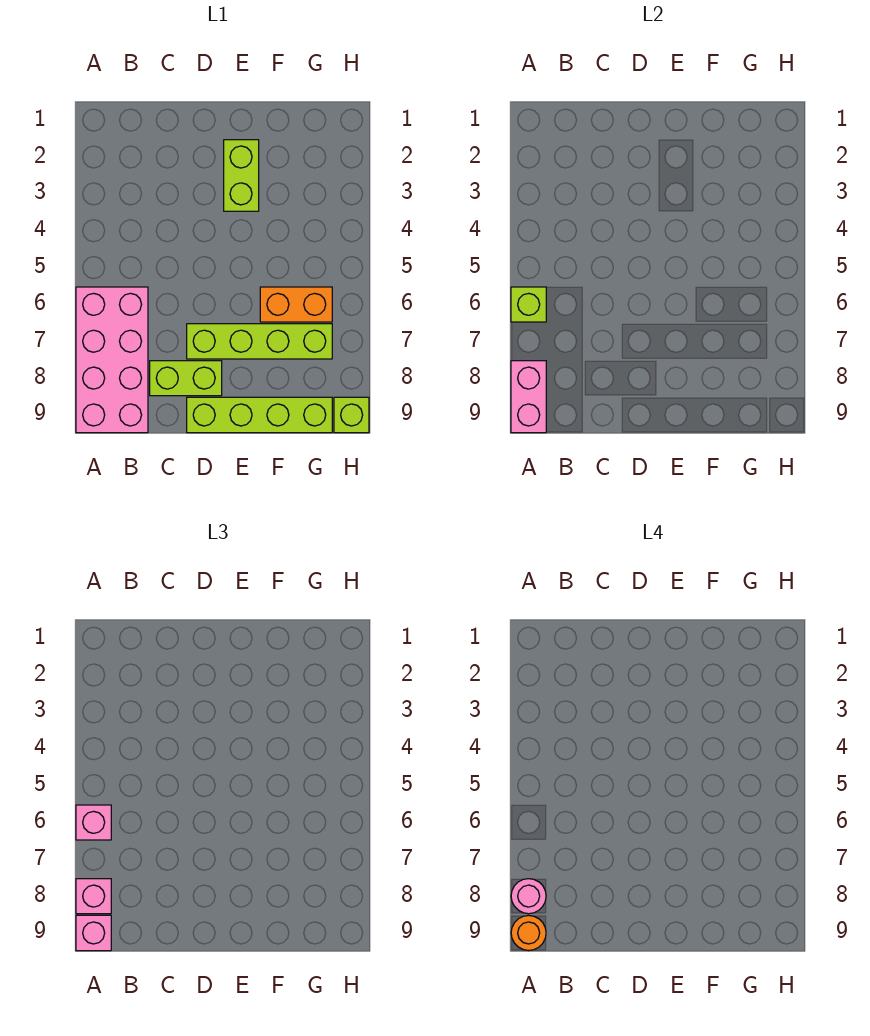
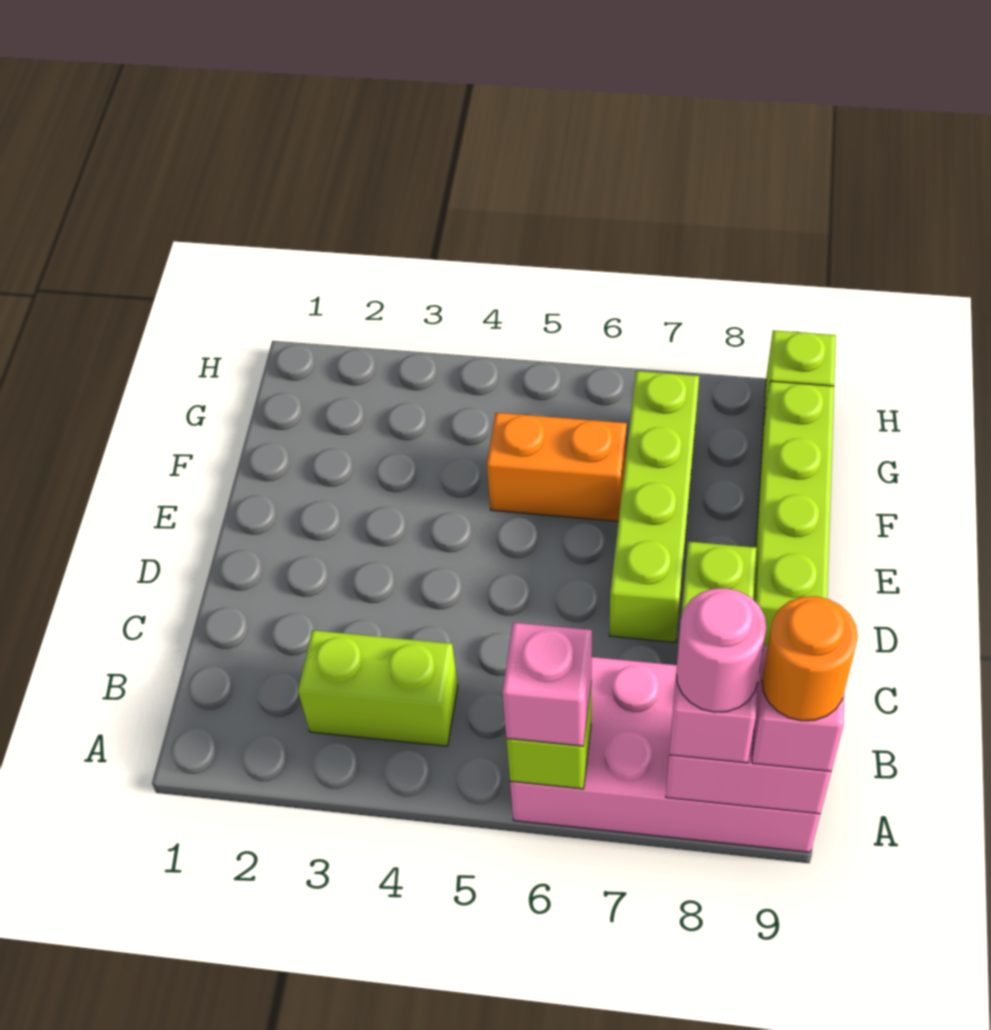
lime brick E2:E3 level 1 -> lime brick B3:B4 level 1
orange brick F6:G6 level 1 -> orange brick F5:F6 level 1

